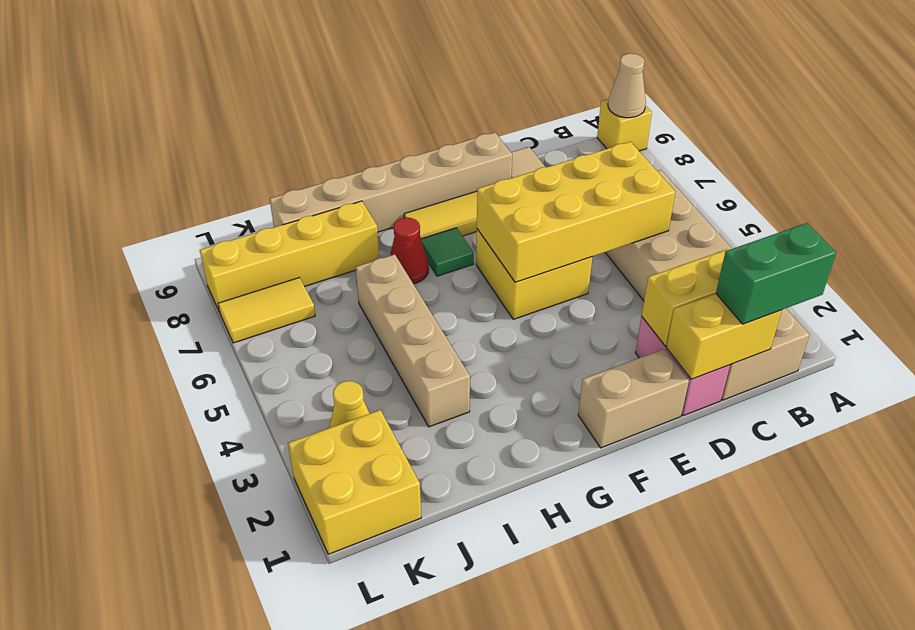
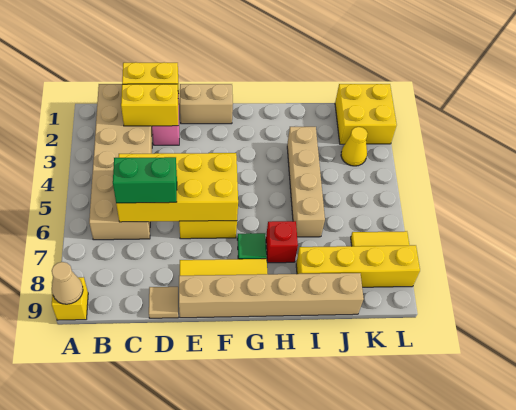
green brick B1:C1 level 3 -> green brick C6:D6 level 3
red cone H7 level 1 -> red brick H7 level 1

